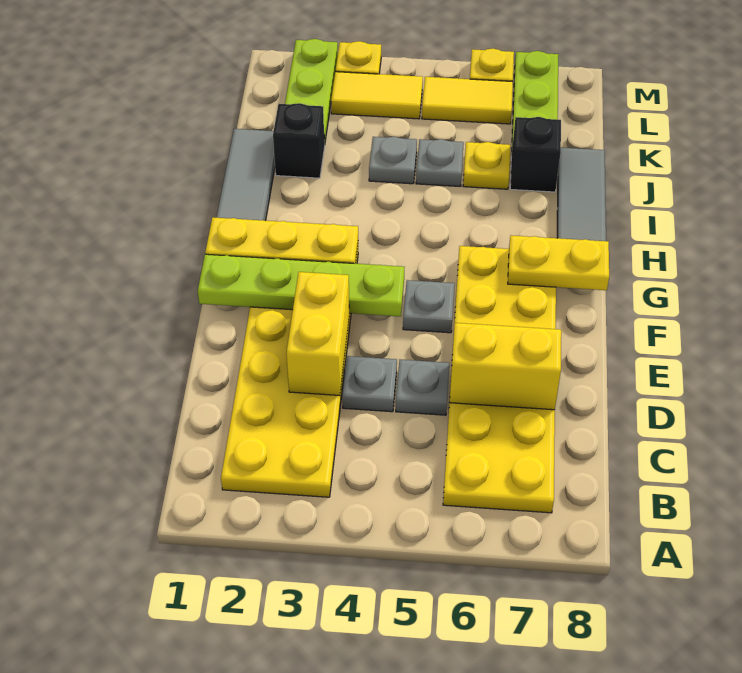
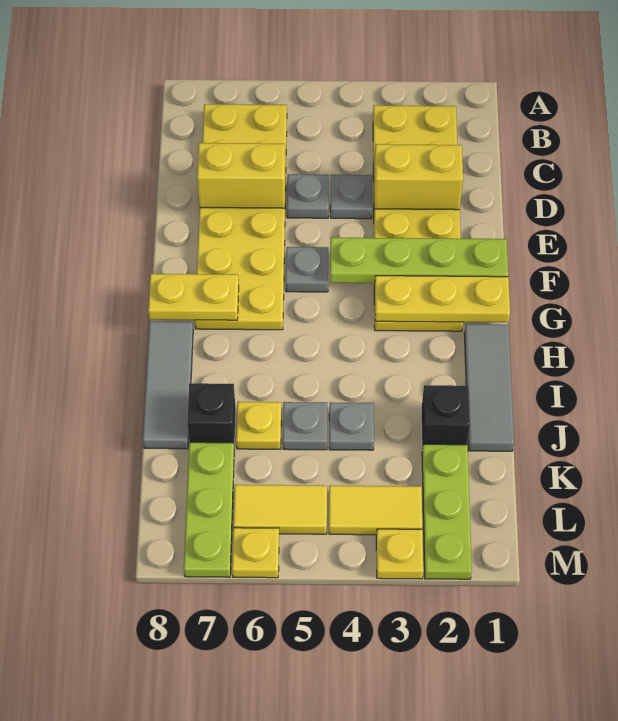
yellow brick D3:E3 level 2 -> yellow brick D2:D3 level 2

